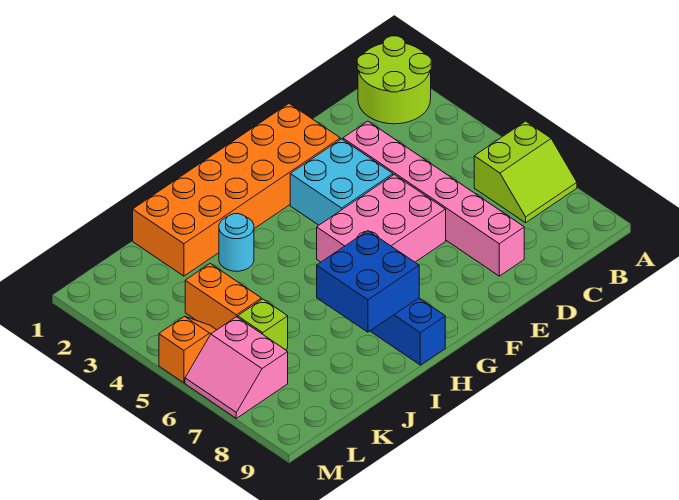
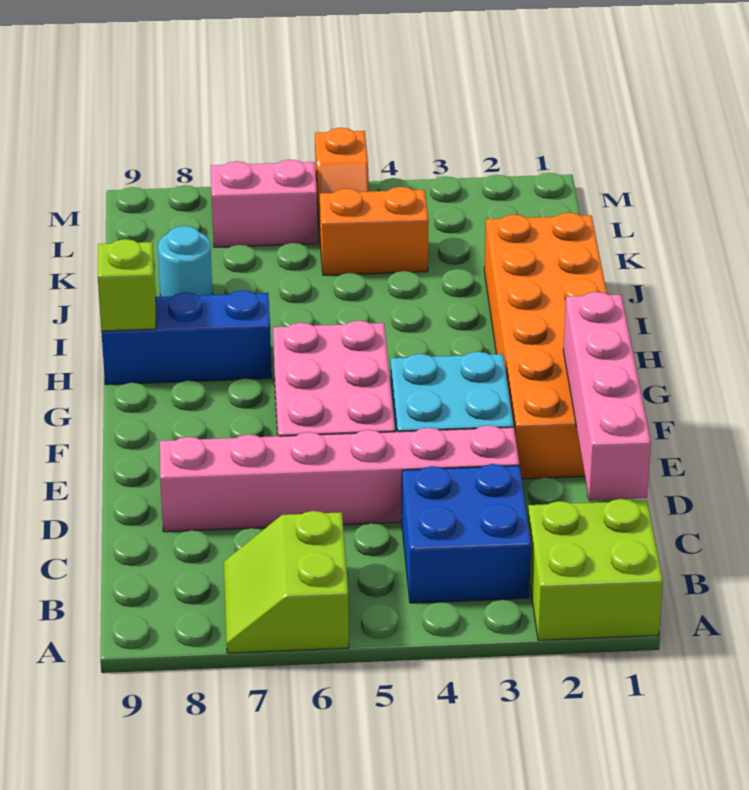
lime round brick A1:B2 level 1 -> lime brick A1:B2 level 1
none -> pink brick C1:F1 level 2
blue brick H7:I8 level 2 -> blue brick B3:C4 level 1
cyan round brick I3 level 1 -> cyan round brick J8 level 1
lime brick K6 level 1 -> lime brick H9 level 2

